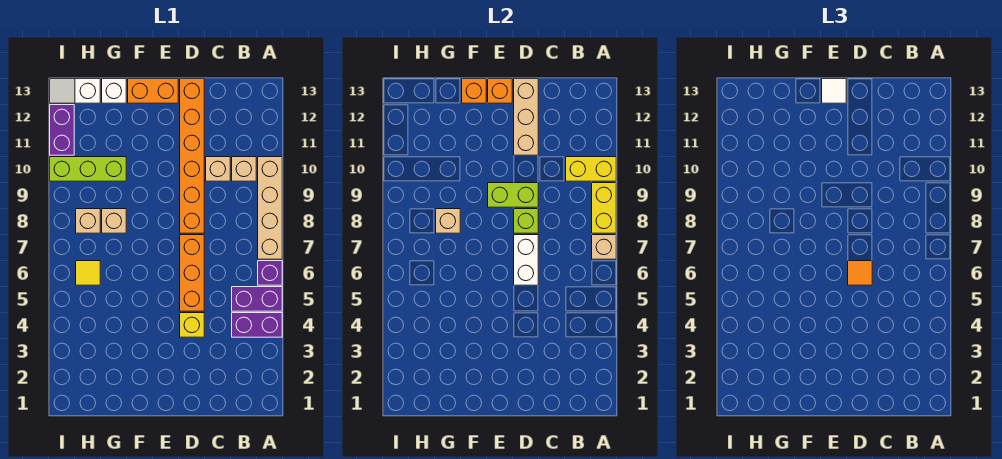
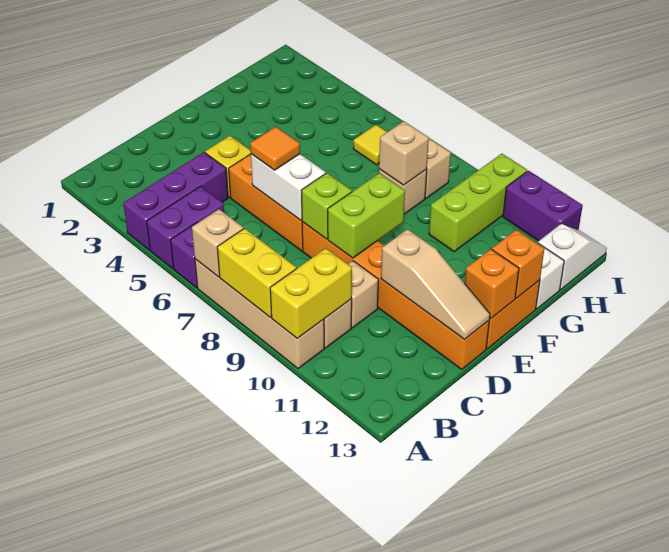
purple brick A4:B4 level 1 -> purple brick A4:C4 level 1
tan brick D11:D13 level 2 -> tan slope D11:D13 level 2 top 11
white tile E13 level 3 -> none

